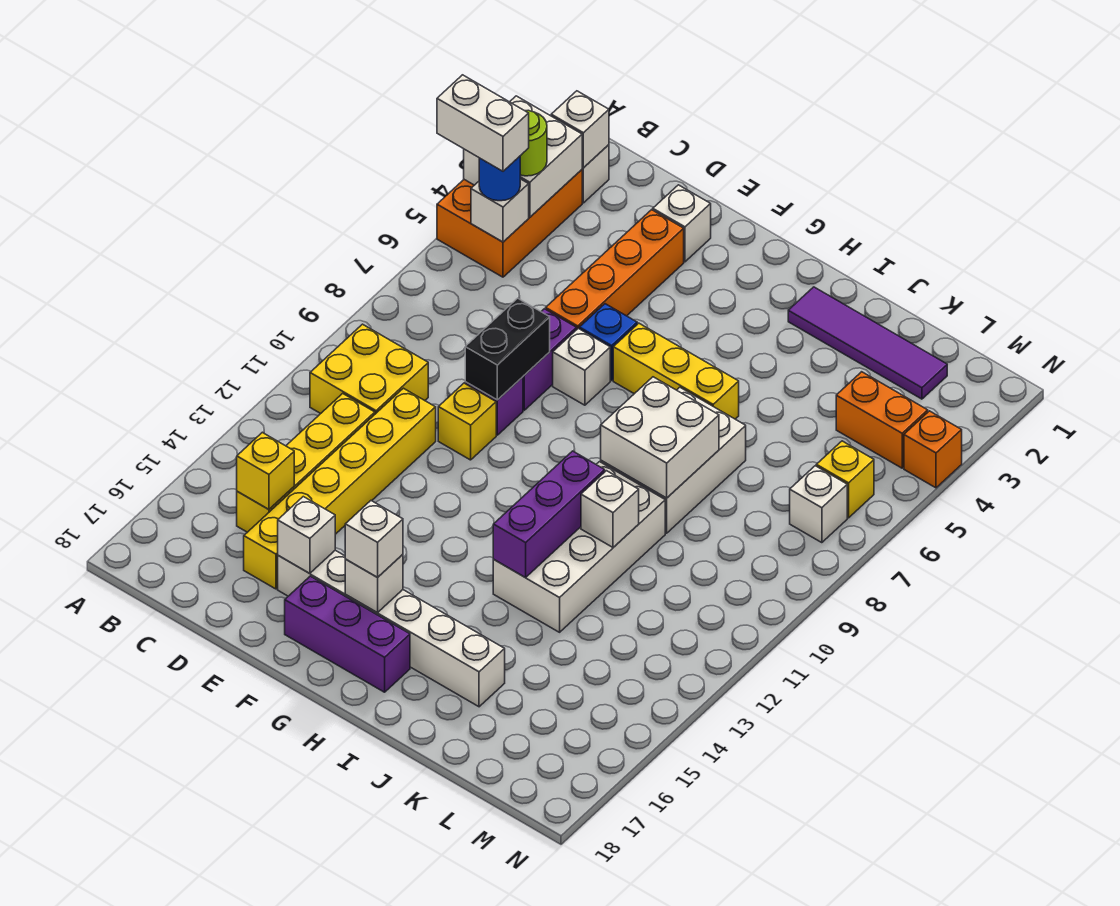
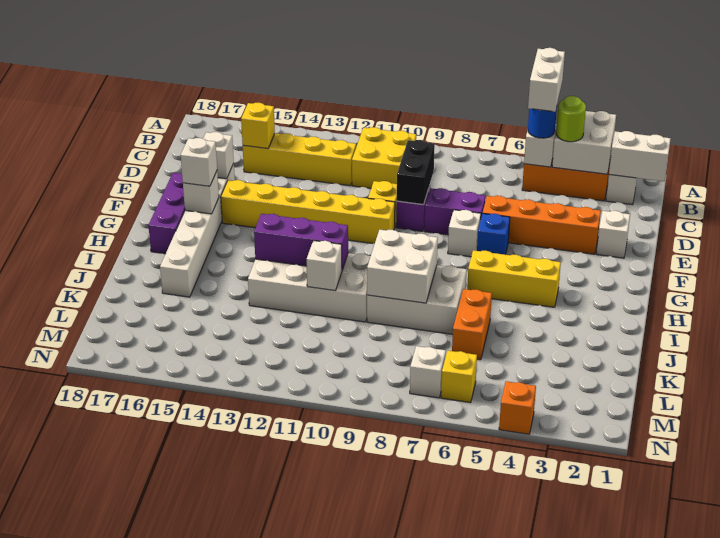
white brick B2 level 2 -> white brick B1:B2 level 2
yellow brick D11:D16 level 1 -> yellow brick F10:F15 level 1
black brick E8:E9 level 2 -> black brick D9:E9 level 2
yellow brick G6:I6 level 1 -> yellow brick H4:H6 level 1
purple tile I2:L2 level 1 -> none
orange brick L4:M4 level 1 -> orange brick J6:K6 level 1

